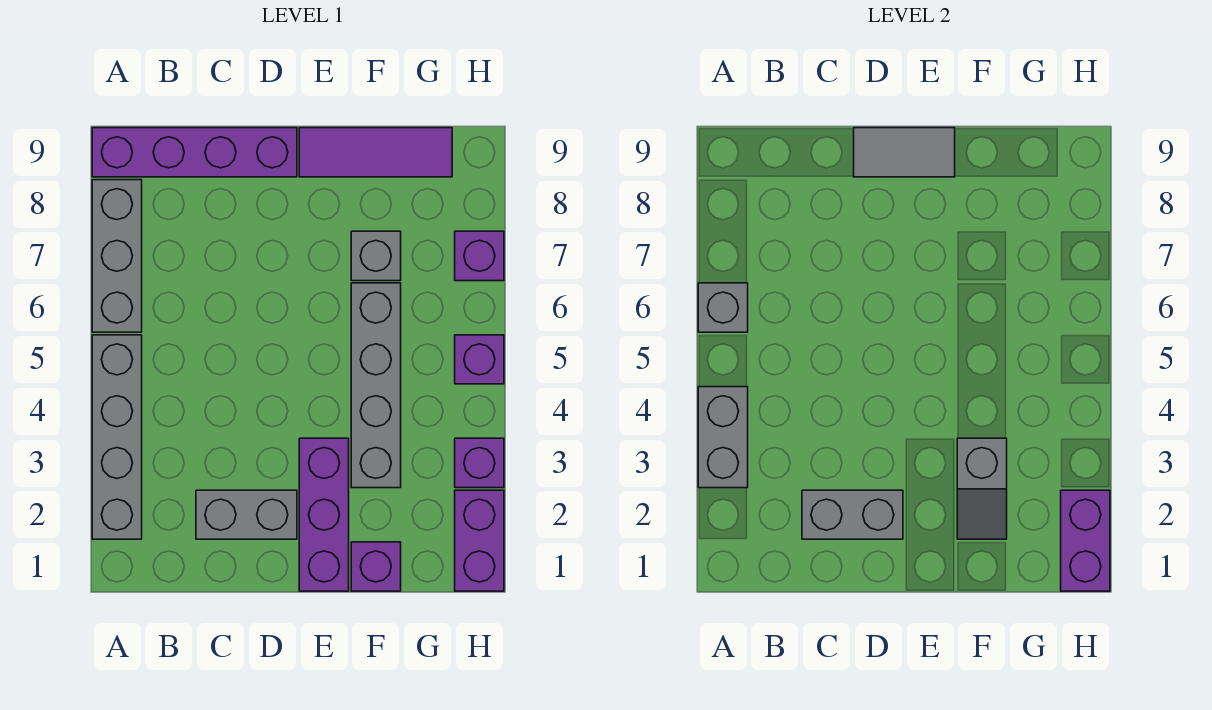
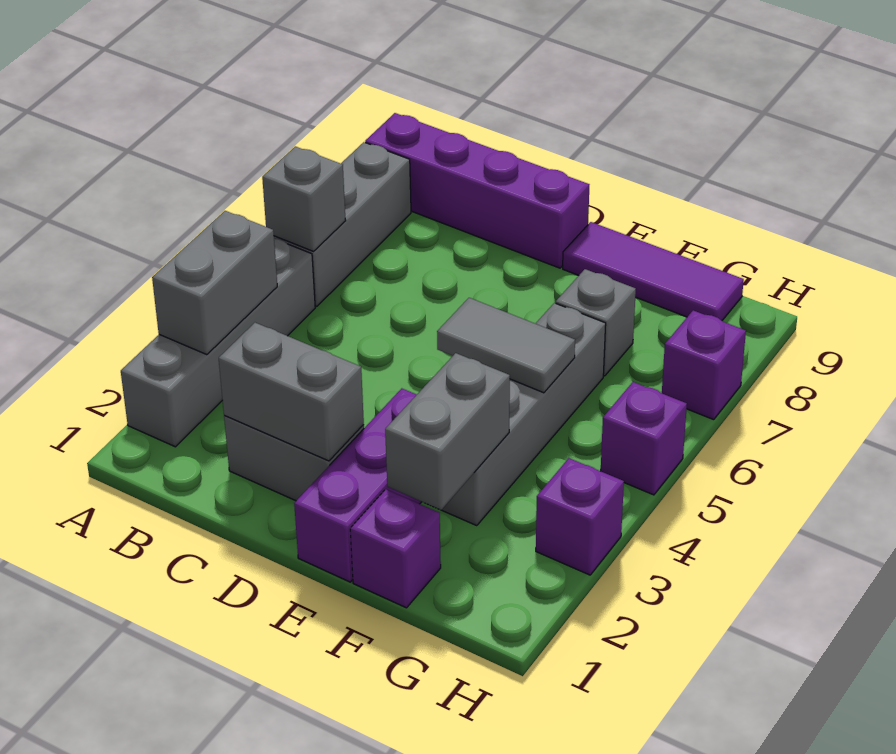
grey tile D9:E9 level 2 -> grey tile E5:F5 level 2
grey slope F2:F3 level 2 top 3 -> grey brick F2:F3 level 2
purple brick H1:H2 level 1 -> none
purple brick H1:H2 level 2 -> none

